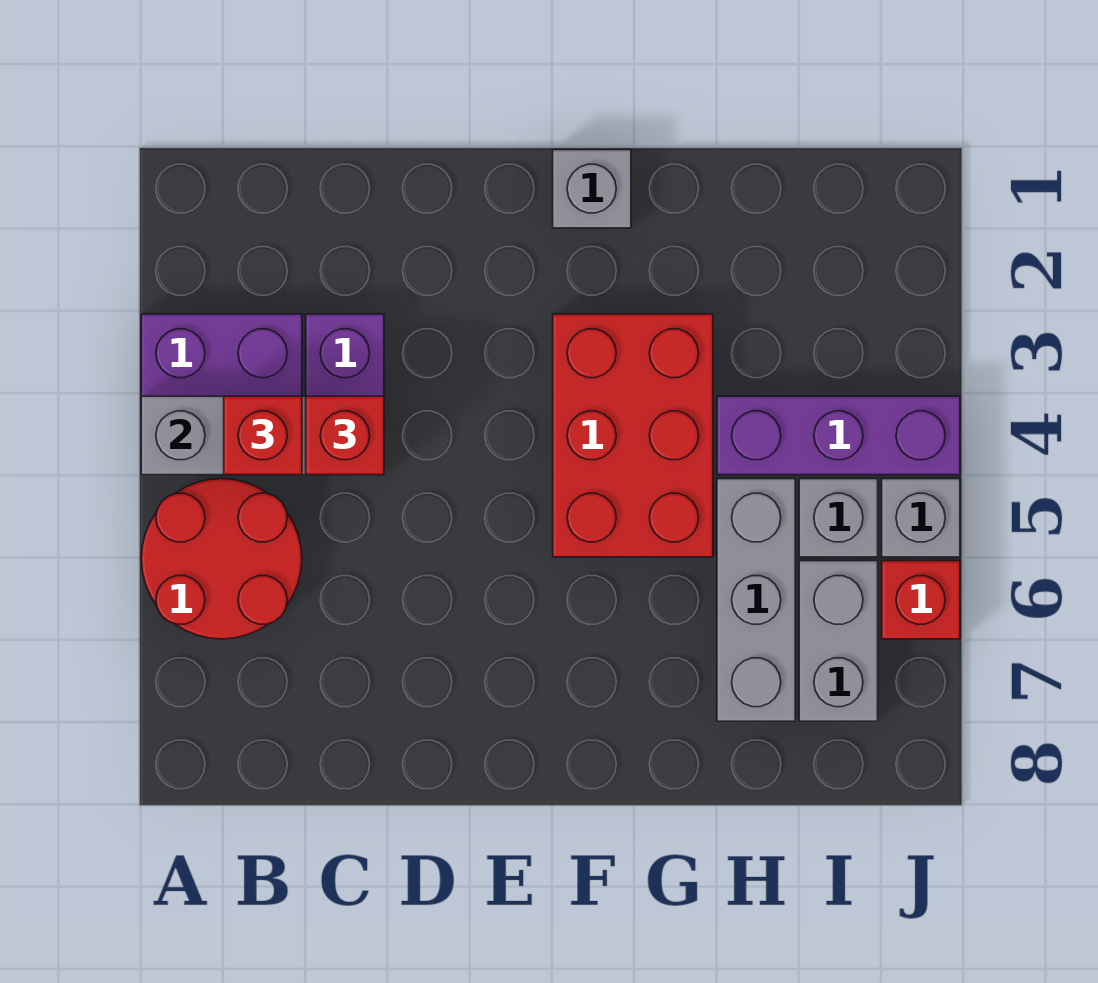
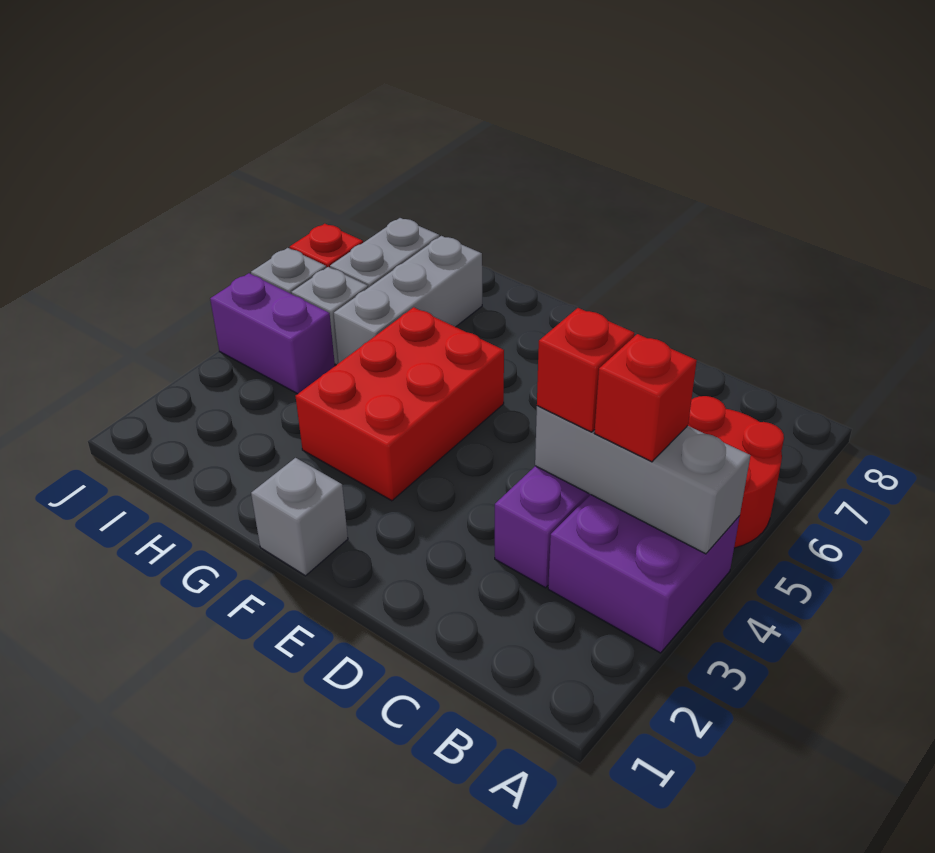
purple brick H4:J4 level 1 -> purple brick I4:J4 level 1

